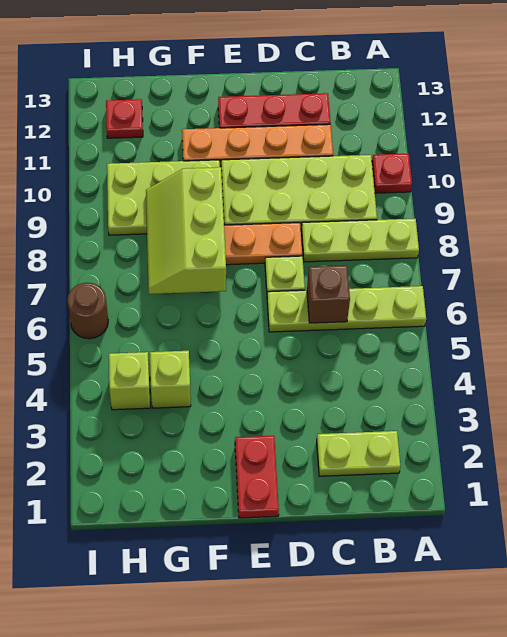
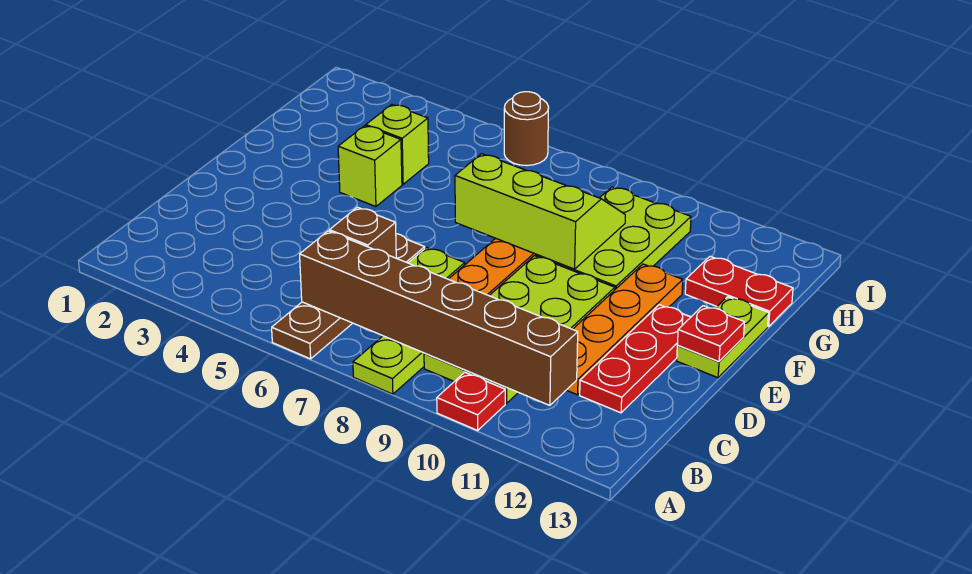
lime plate A6:D6 level 1 -> brown plate A6:D6 level 1
lime plate B2:C2 level 1 -> lime plate E13:F13 level 1
none -> brown brick B6:B11 level 2
red plate E1:E2 level 1 -> red plate G12:G13 level 1
lime brick H4 level 1 -> lime brick F4 level 1
red plate H12 level 1 -> red plate E13 level 2

